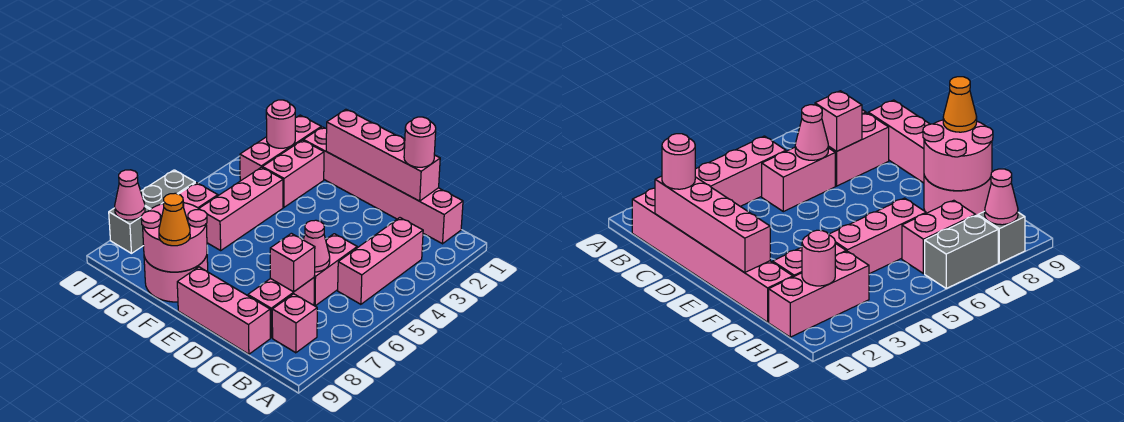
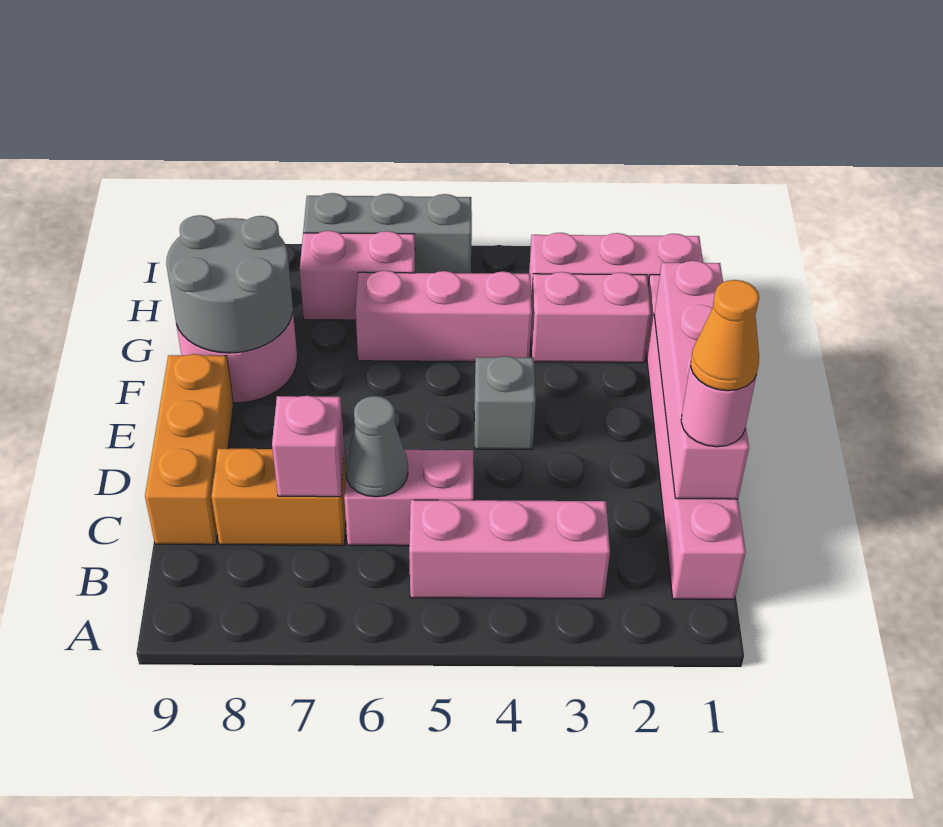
pink brick B8 level 1 -> none
pink cone C6 level 2 -> grey cone C6 level 2
pink brick C7:C8 level 1 -> orange brick C7:C8 level 1
pink brick C9:E9 level 1 -> orange brick C9:E9 level 1
pink round brick F8:G9 level 2 -> grey round brick F8:G9 level 2
orange cone F9 level 3 -> orange cone C1 level 4
pink round brick H2 level 2 -> none
grey brick I6:I7 level 1 -> grey brick I5:I7 level 1
grey brick I8 level 1 -> grey brick E4 level 1
pink cone I8 level 2 -> none

